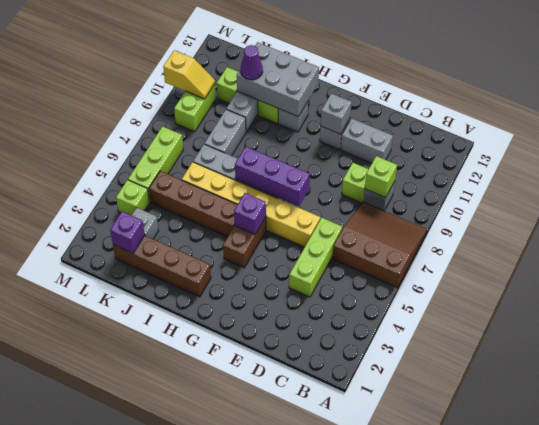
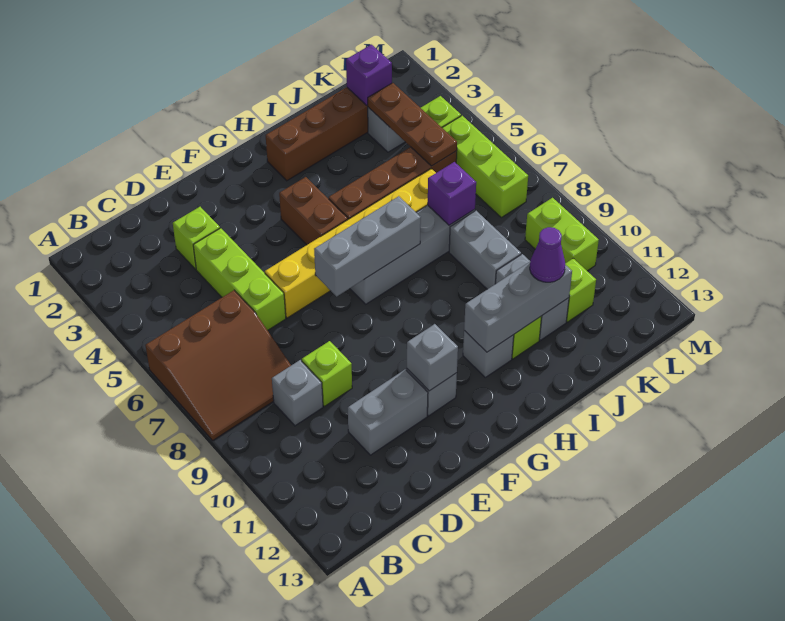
lime brick C9 level 2 -> lime brick D3 level 1
purple brick F7:H7 level 2 -> grey brick F7:H7 level 2
purple brick G5 level 2 -> purple brick J7 level 2
grey brick H11:J12 level 2 -> grey brick H11:J11 level 2
none -> brown plate K3:K5 level 2
yellow slope L10:M10 level 2 top M -> none

